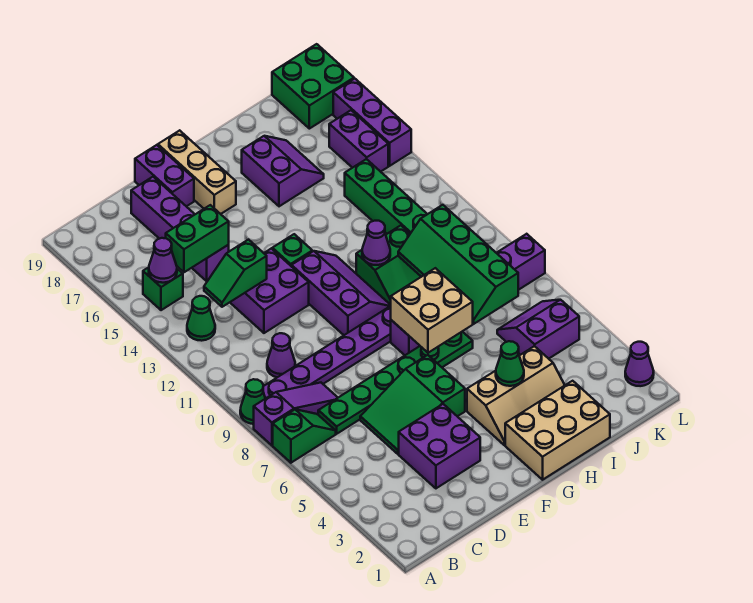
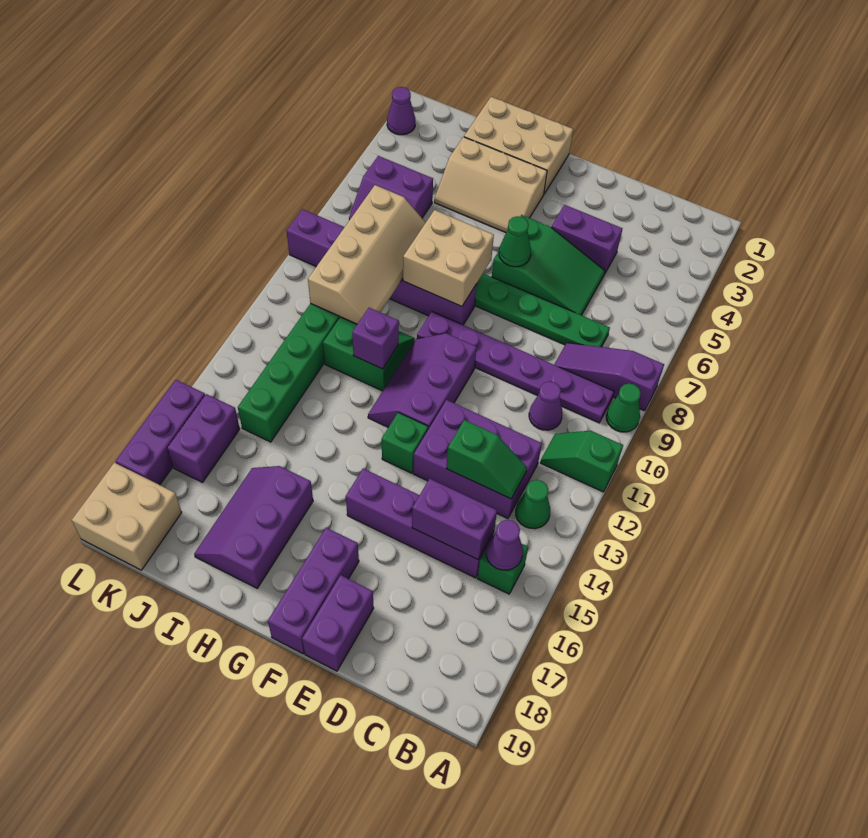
green slope A7:B7 level 1 top A -> green slope A11:B11 level 1 top A
green brick C15:D15 level 2 -> purple brick C15:D15 level 2
purple brick D3:E4 level 1 -> purple brick D4:E4 level 1
purple brick D12:E13 level 1 -> purple brick C12:E13 level 1
purple brick D15:D18 level 1 -> purple brick C15:F15 level 1
tan brick F17:F19 level 1 -> purple brick F17:F19 level 1
tan slope G3:I4 level 1 top 4 -> tan slope G3:I4 level 1 top 3
green cone H4 level 2 -> green cone F6 level 2
purple cone H11 level 2 -> purple brick H11 level 2
purple slope H16:I17 level 1 top H -> purple slope H16:I18 level 1 top H
green slope I7:J10 level 2 top J -> tan slope I7:J10 level 2 top J
green brick K18:L19 level 1 -> tan brick K18:L19 level 1

